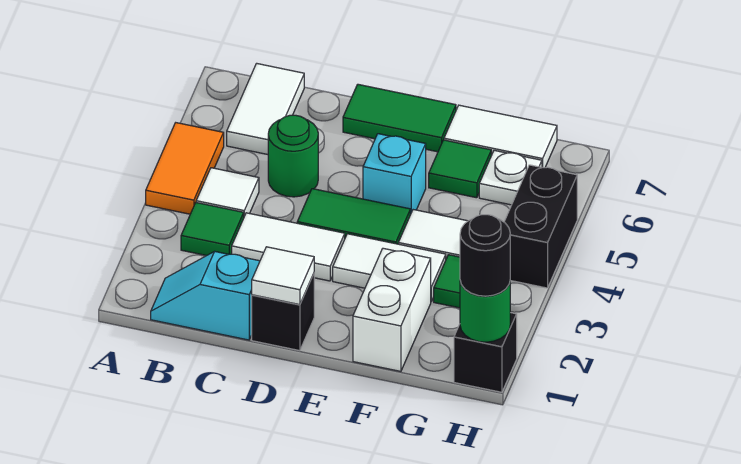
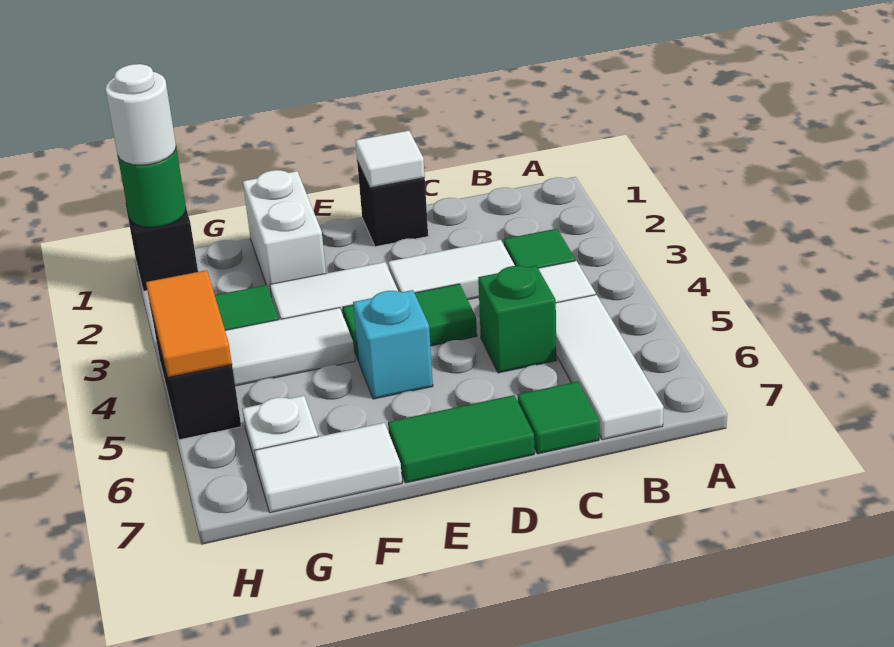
orange tile A4:A5 level 1 -> orange tile H4:H5 level 2
cyan slope B1:C1 level 1 top C -> none
white tile B6:B7 level 1 -> white tile B5:B7 level 1
green round brick C5 level 1 -> green brick C5 level 1
green tile F6 level 1 -> green tile C7 level 1
black round brick H1 level 3 -> white round brick H1 level 3

